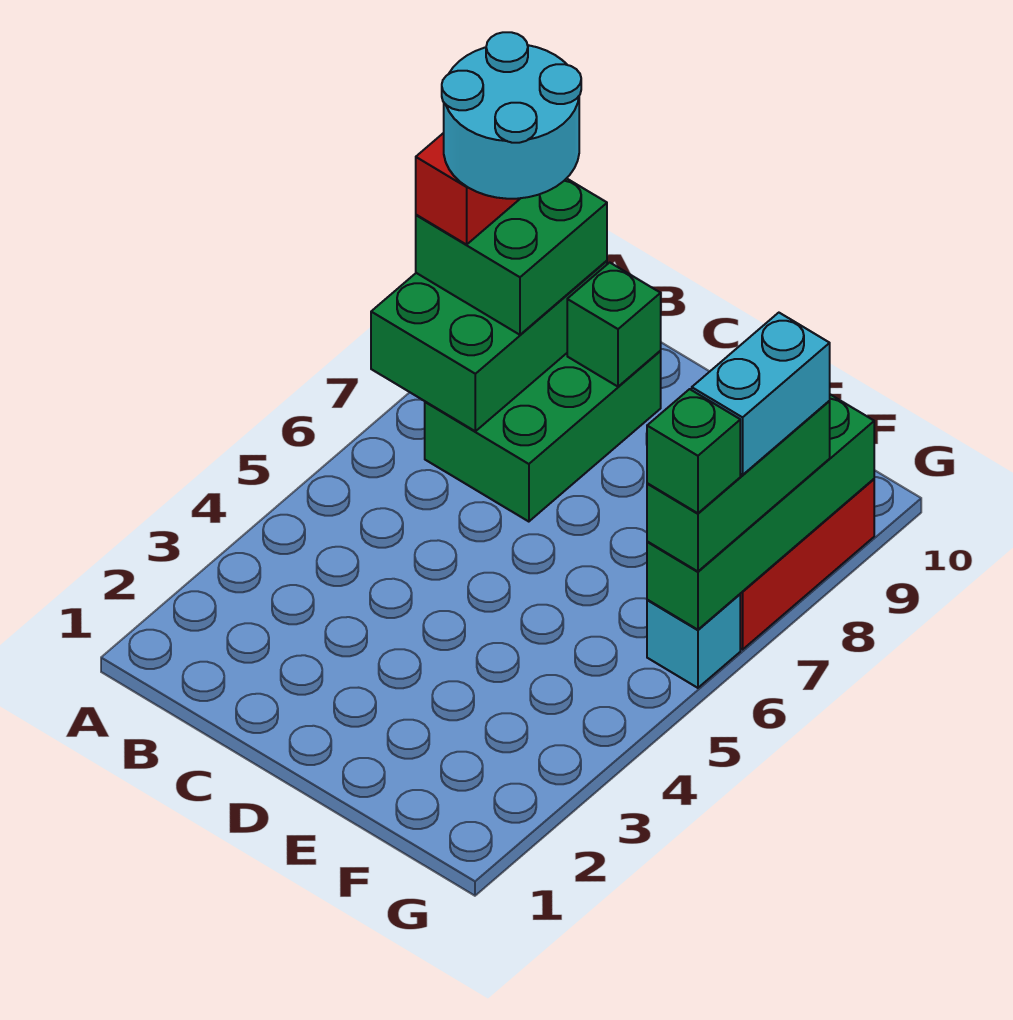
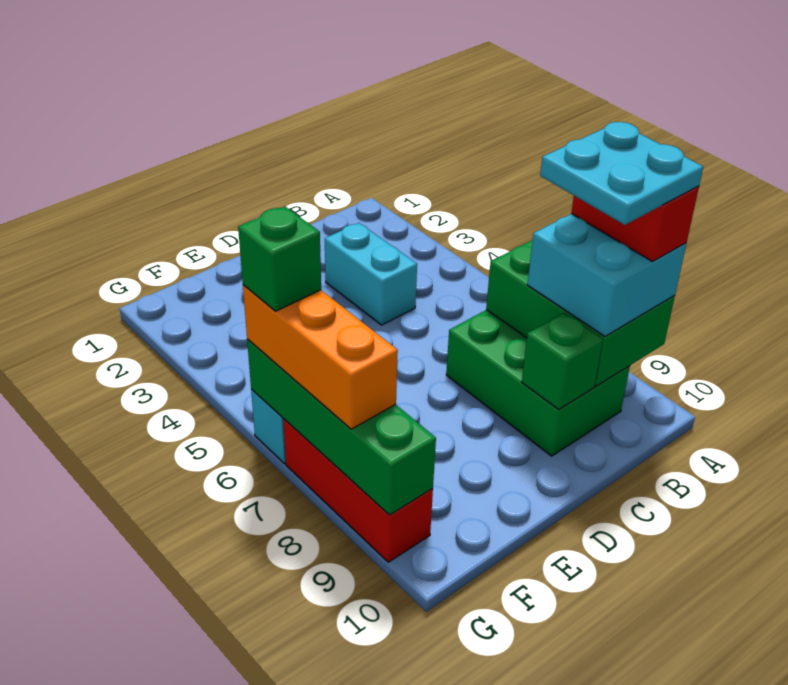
green brick A8:B9 level 3 -> cyan brick A8:B9 level 3
cyan round brick A8:B9 level 5 -> cyan plate A8:B9 level 5
green brick G6:G8 level 3 -> orange brick G6:G8 level 3
cyan brick G7:G8 level 4 -> cyan brick C3:C4 level 1

